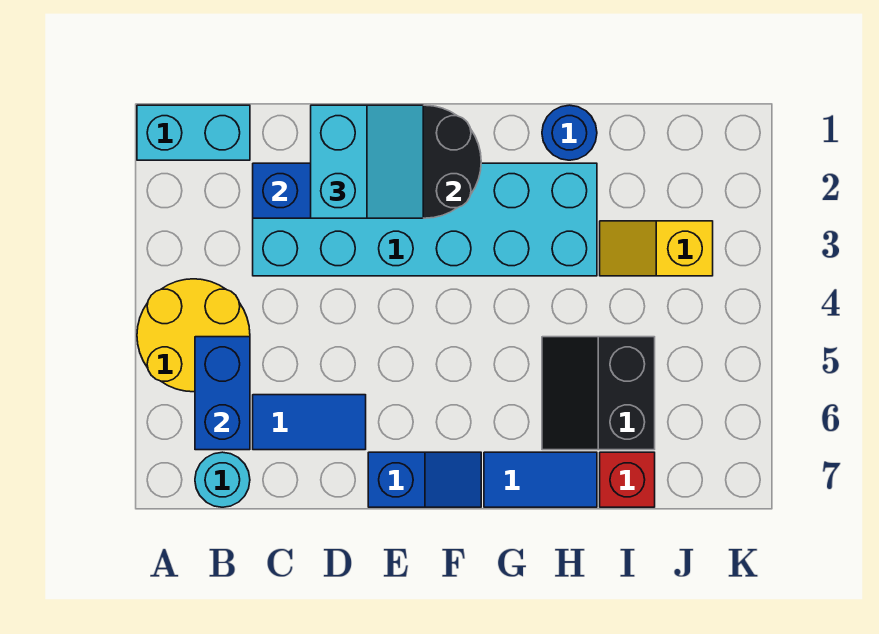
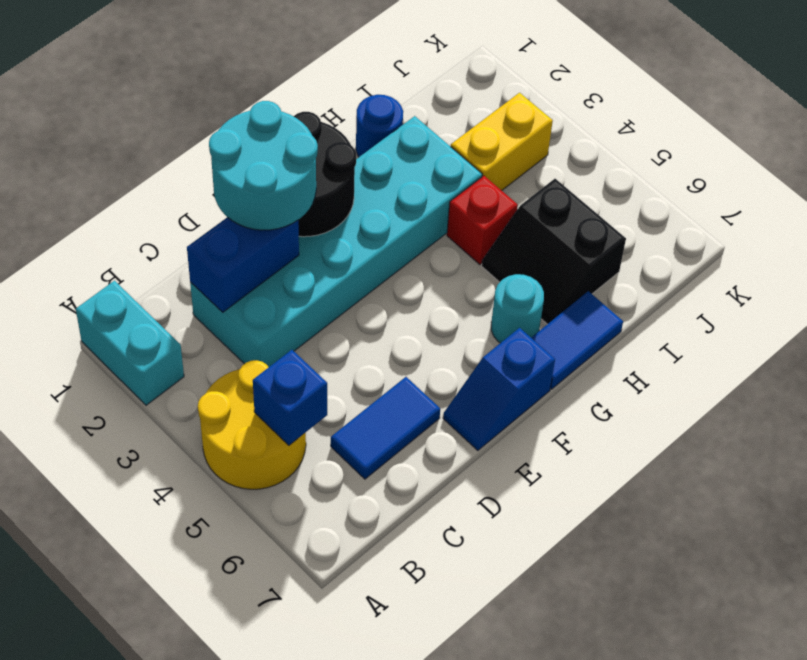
cyan brick A1:B1 level 1 -> cyan brick A1:A2 level 1
blue brick B5:B6 level 2 -> blue brick B5 level 2
cyan round brick B7 level 1 -> cyan round brick G6 level 1
cyan slope D1:E2 level 3 top D -> cyan round brick D1:E2 level 3
blue slope E7:F7 level 1 top E -> blue slope E7:F7 level 1 top F
yellow slope I3:J3 level 1 top J -> yellow brick I3:J3 level 1
red brick I7 level 1 -> red brick H4 level 1

